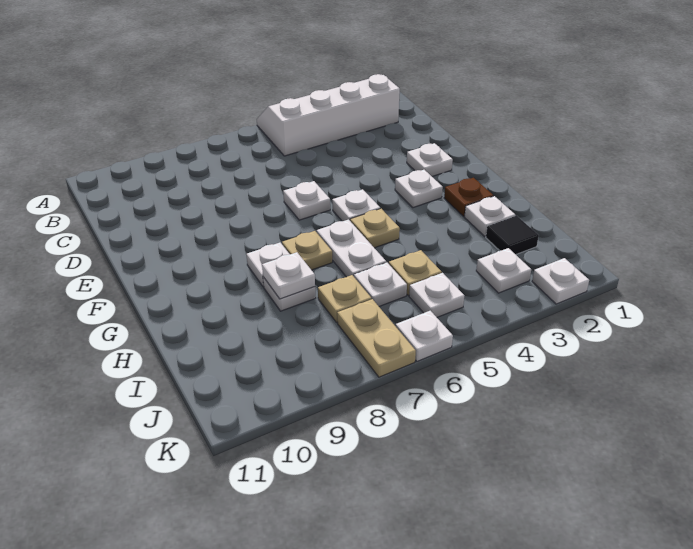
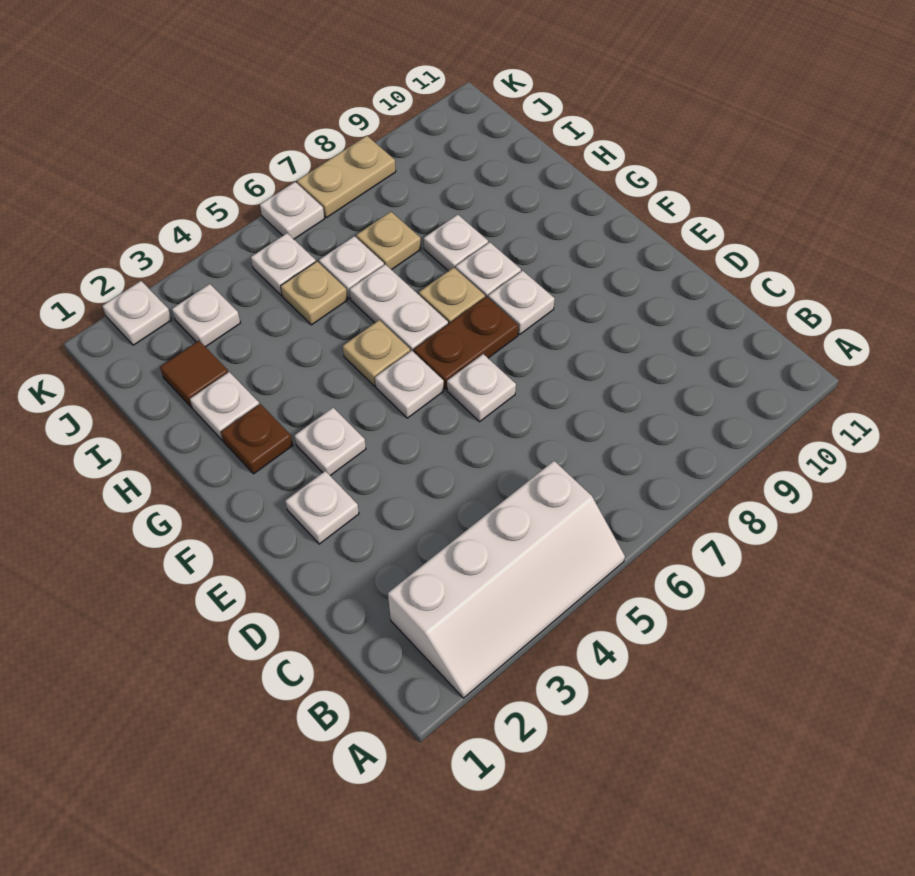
none -> brown plate F6:F7 level 1
white plate H8 level 2 -> white plate F8 level 1
black tile I2 level 1 -> brown tile I2 level 1
tan plate J7:K7 level 1 -> tan plate K7:K8 level 1

